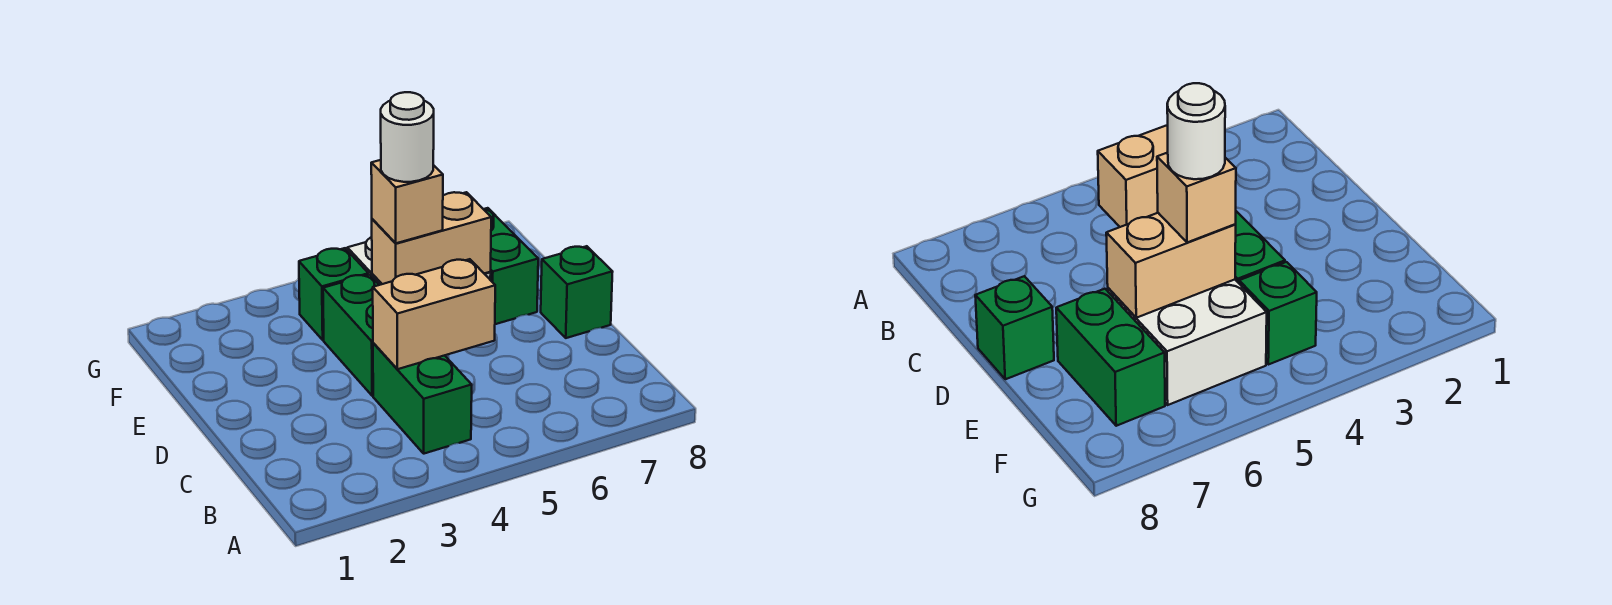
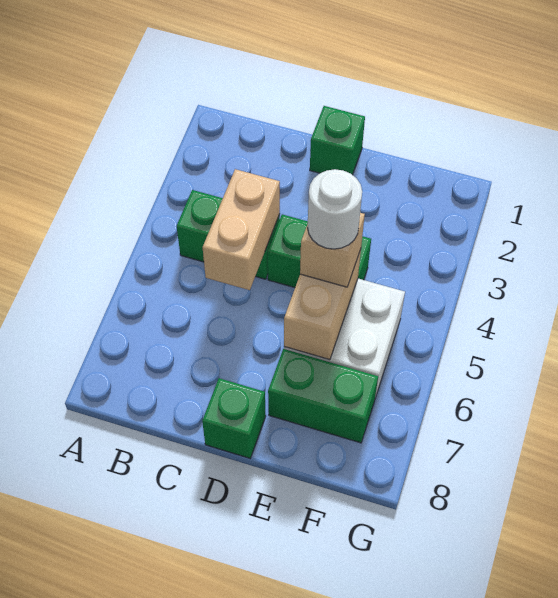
green brick F4 level 1 -> green brick D1 level 1

